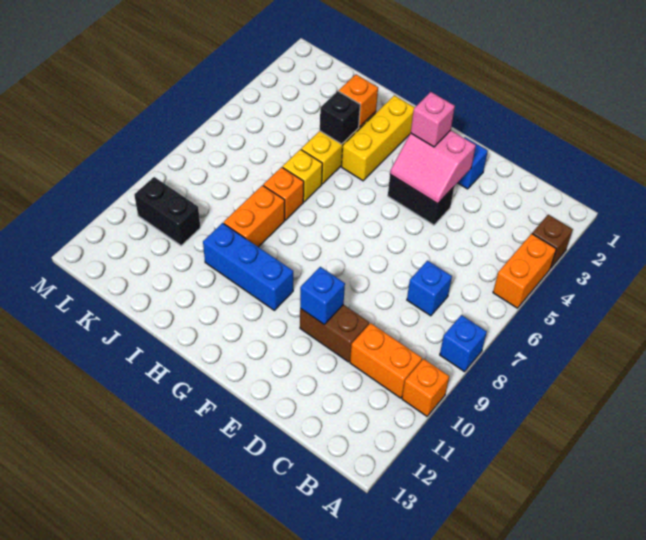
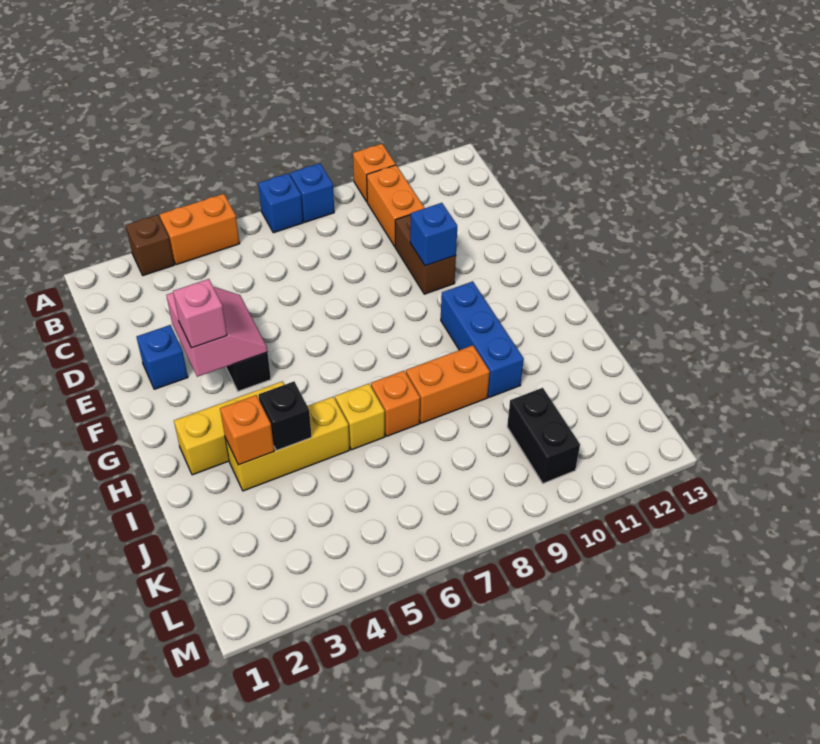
blue brick C7 level 1 -> blue brick A7 level 1

